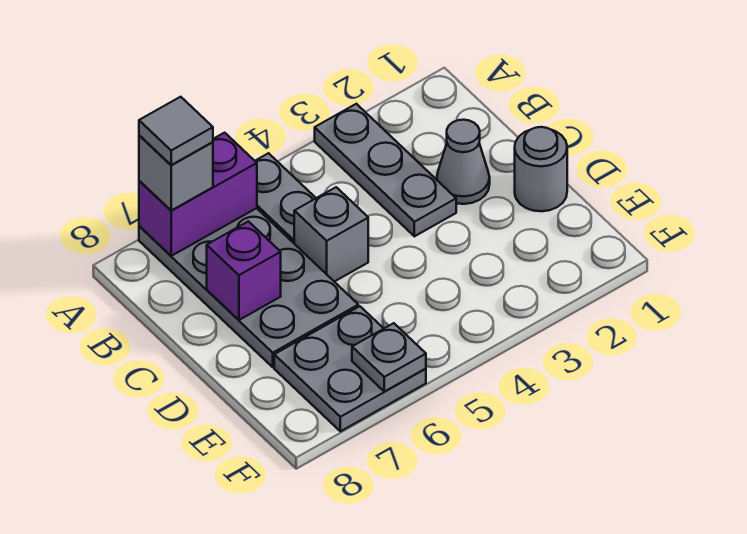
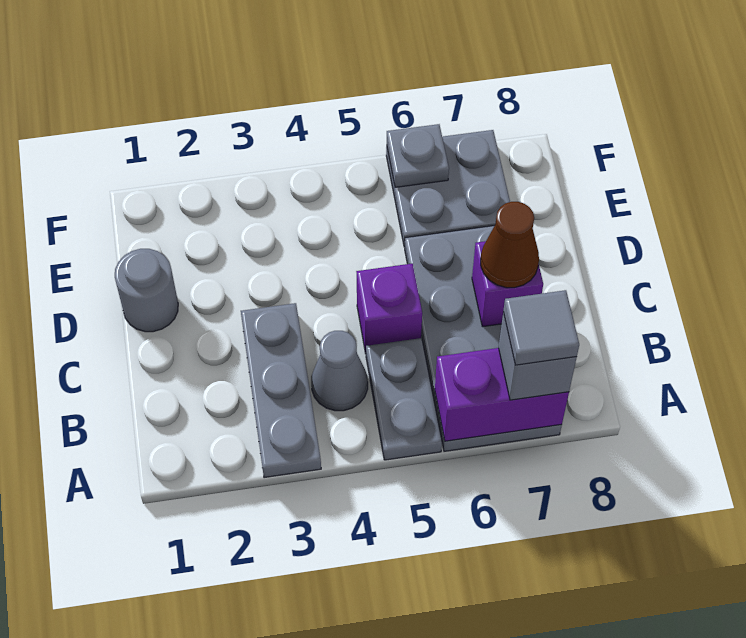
grey cone C2 level 1 -> grey cone B4 level 1
grey brick C5 level 1 -> purple brick C5 level 1
none -> brown cone C7 level 3

